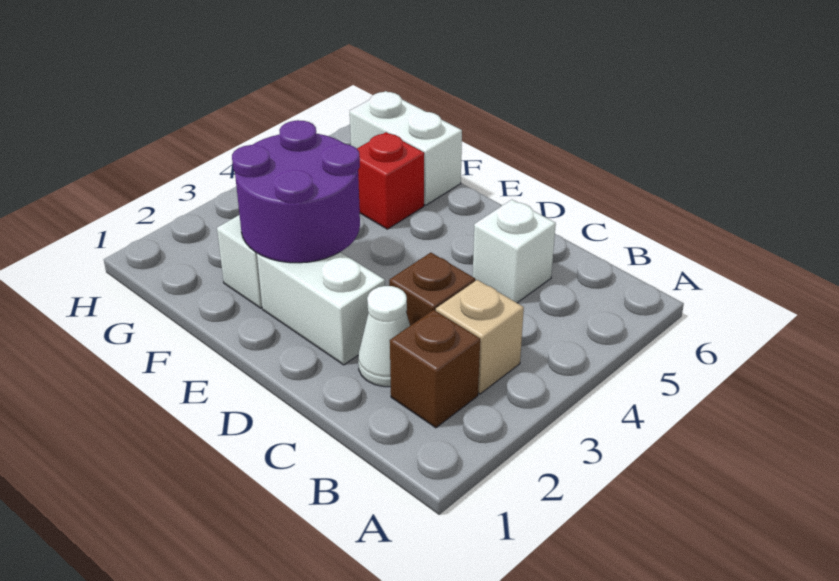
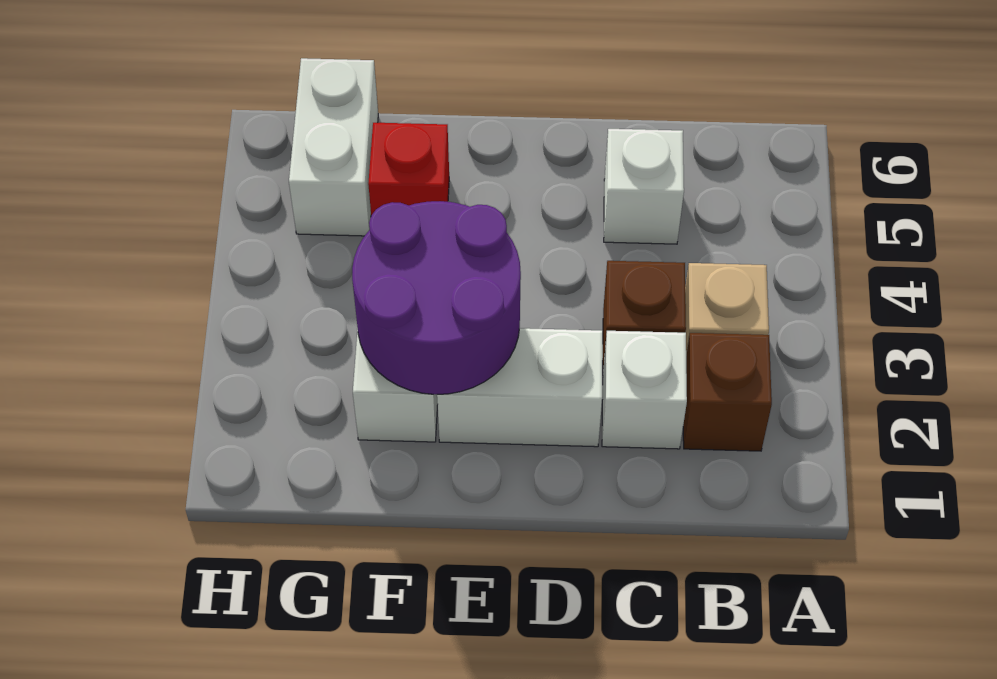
white cone C2 level 1 -> white brick C2 level 1
white brick F6:G6 level 1 -> white brick G5:G6 level 1

